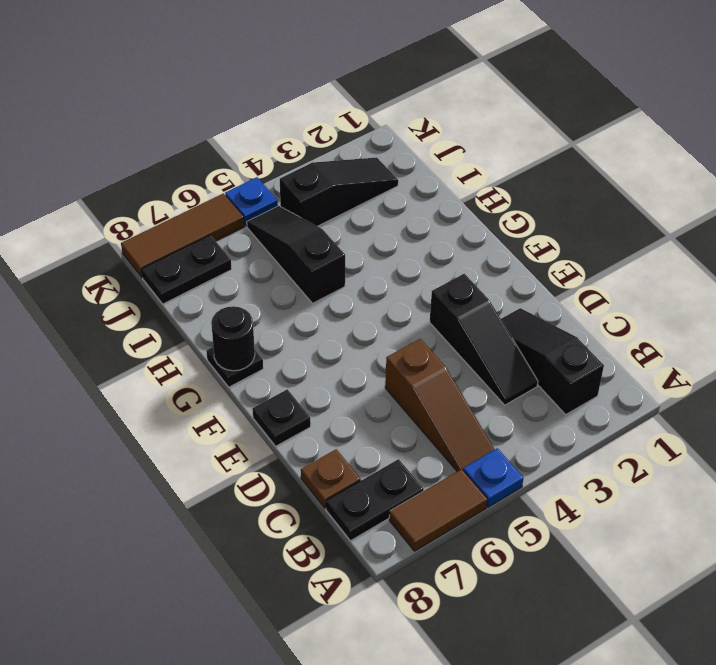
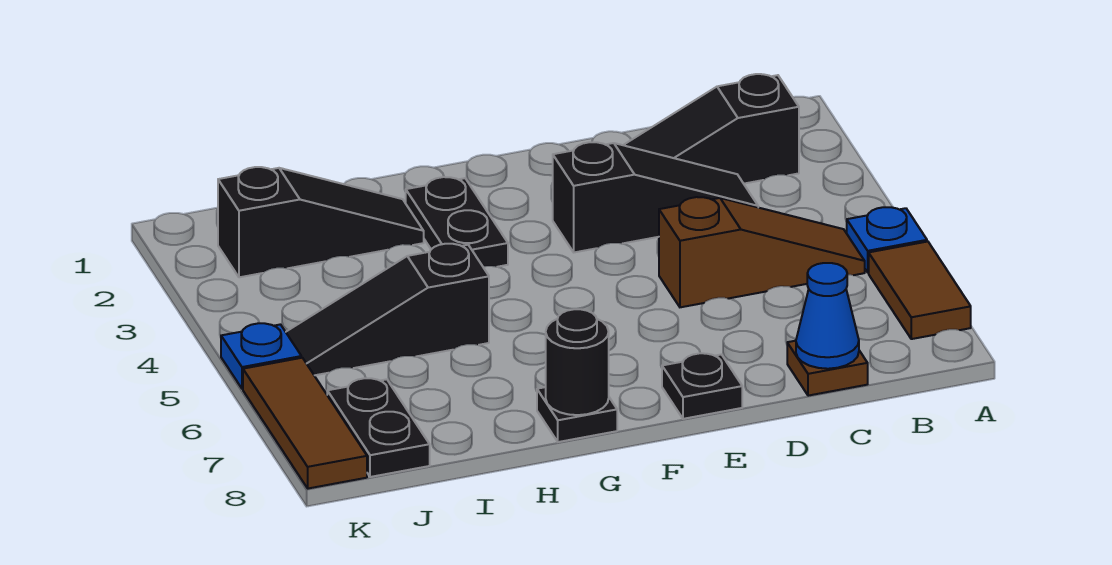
black plate B7:B8 level 1 -> black plate G2:G3 level 1
none -> blue cone C8 level 2
black slope J2:J4 level 1 top 4 -> black slope H2:J2 level 1 top J

